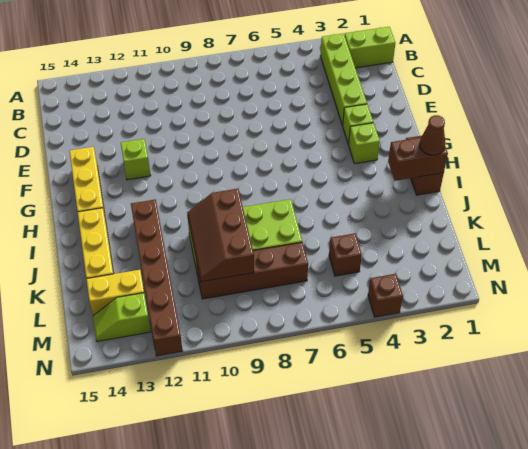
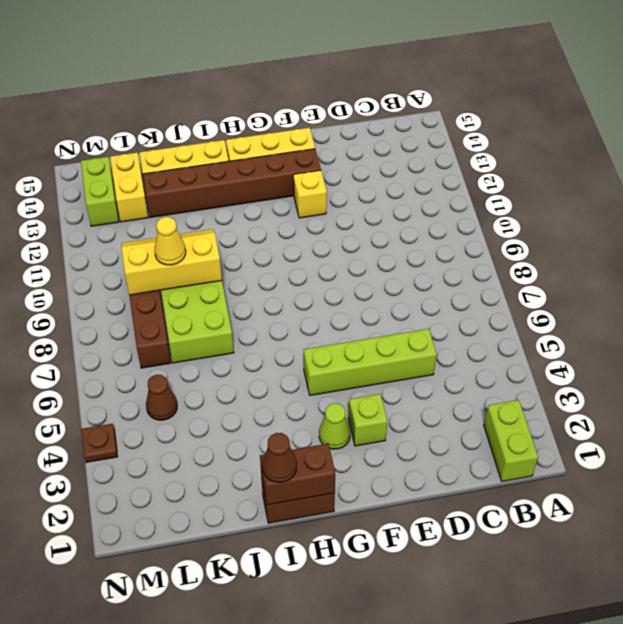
lime brick B3:E3 level 1 -> lime brick D5:G5 level 1
lime brick F12 level 1 -> yellow brick F12 level 1
lime brick G3 level 1 -> lime cone G3 level 1
brown brick I1:I2 level 2 -> brown brick H1:I1 level 2
brown brick I12:N12 level 1 -> brown brick F13:K13 level 1
brown slope J9:L10 level 2 top 9 -> yellow slope J9:L10 level 2 top 9
none -> yellow cone K9 level 3
brown brick L5 level 1 -> brown cone L5 level 1
lime slope M13:M14 level 1 top 13 -> lime brick M13:M14 level 1
brown brick N4 level 1 -> brown plate N4 level 1

